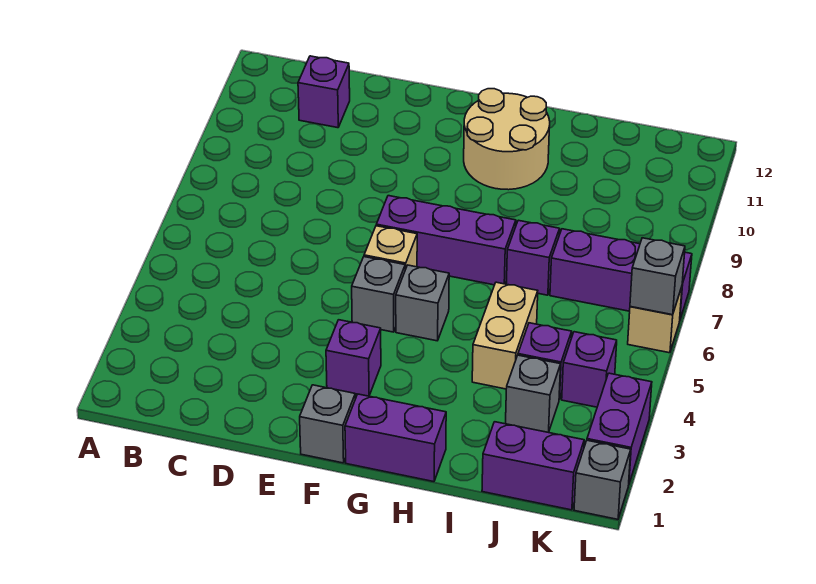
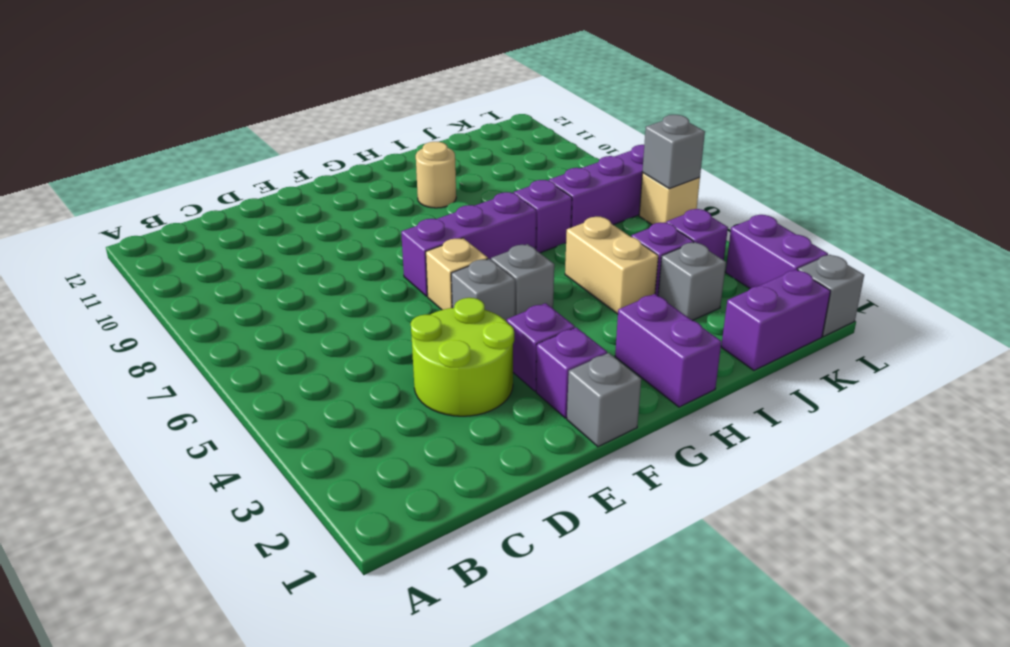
purple brick C11 level 1 -> purple brick F2 level 1
none -> lime round brick D3:E4 level 1
purple brick G1:H1 level 1 -> purple brick H1:H2 level 1
tan round brick G10:H11 level 1 -> tan round brick H10 level 1

